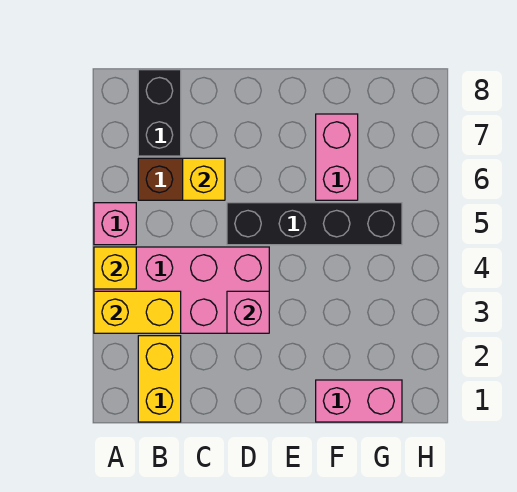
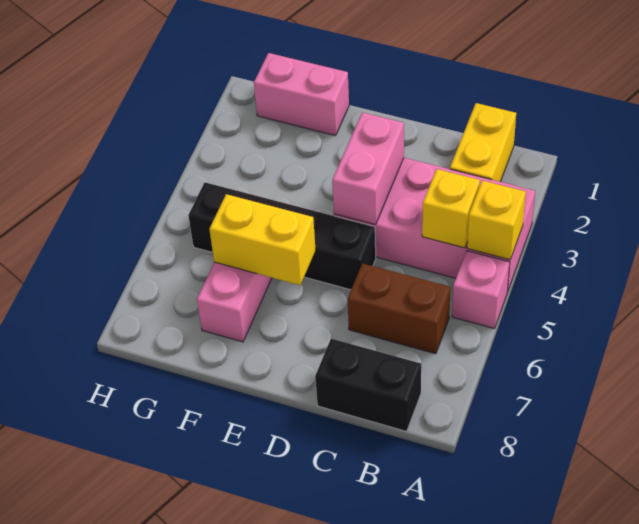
yellow brick A3:B3 level 2 -> yellow brick E6:F6 level 2
black brick B7:B8 level 1 -> black brick B8:C8 level 1
yellow brick C6 level 2 -> yellow brick B4 level 2
pink brick D3 level 2 -> pink brick D3:D4 level 2

